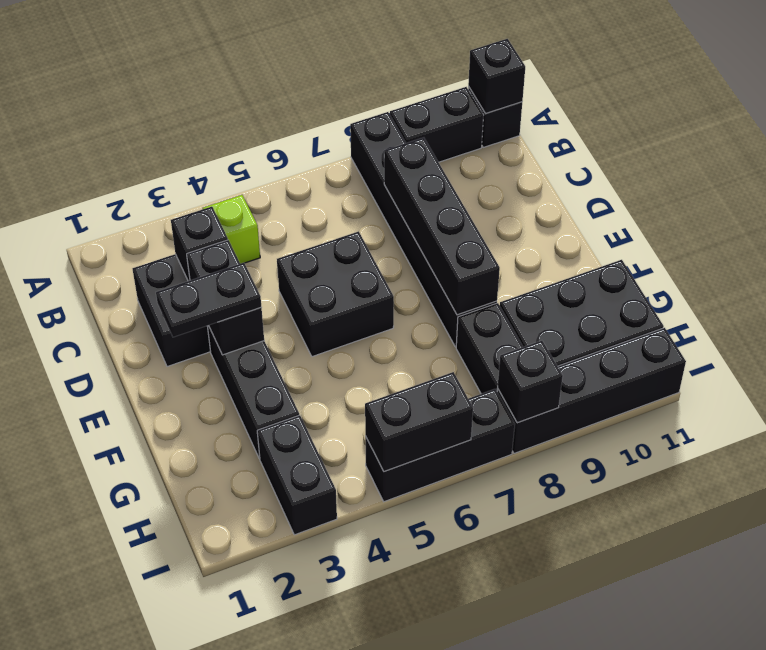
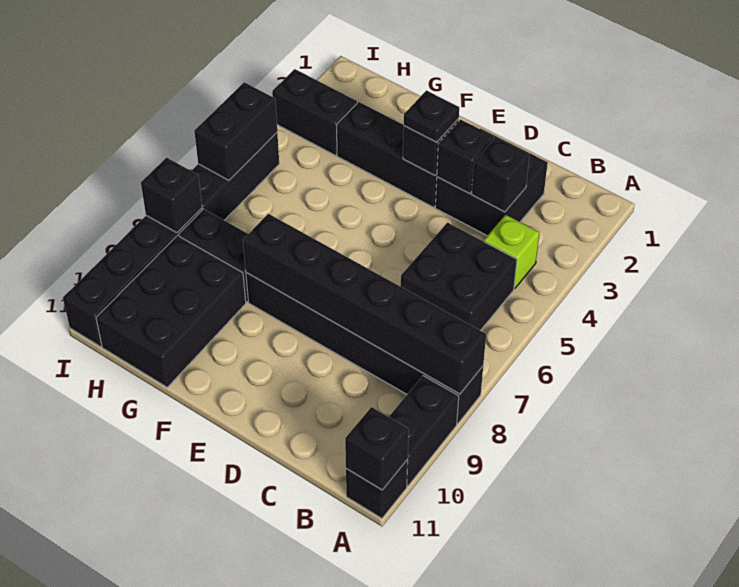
black brick C8:F8 level 2 -> black brick A8:F8 level 2
black brick D5:E6 level 1 -> black brick B5:C6 level 1
black plate E2:E3 level 3 -> black plate E3 level 3

